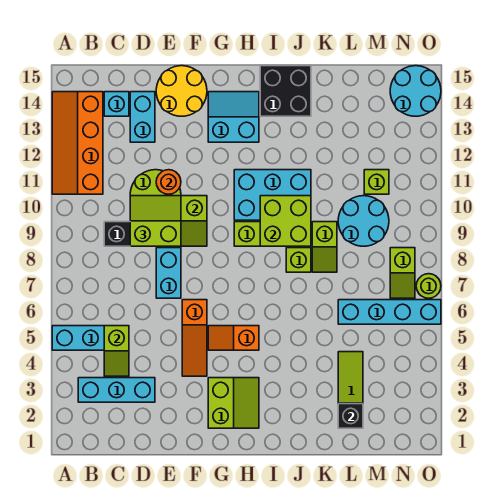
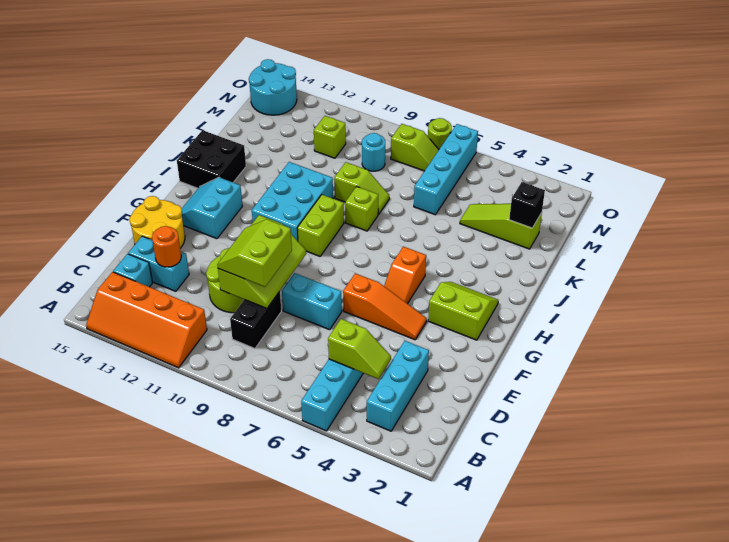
orange round brick E11 level 2 -> orange round brick D13 level 2
lime brick I9:J10 level 2 -> none
cyan round brick L9:M10 level 1 -> cyan round brick M9 level 1

